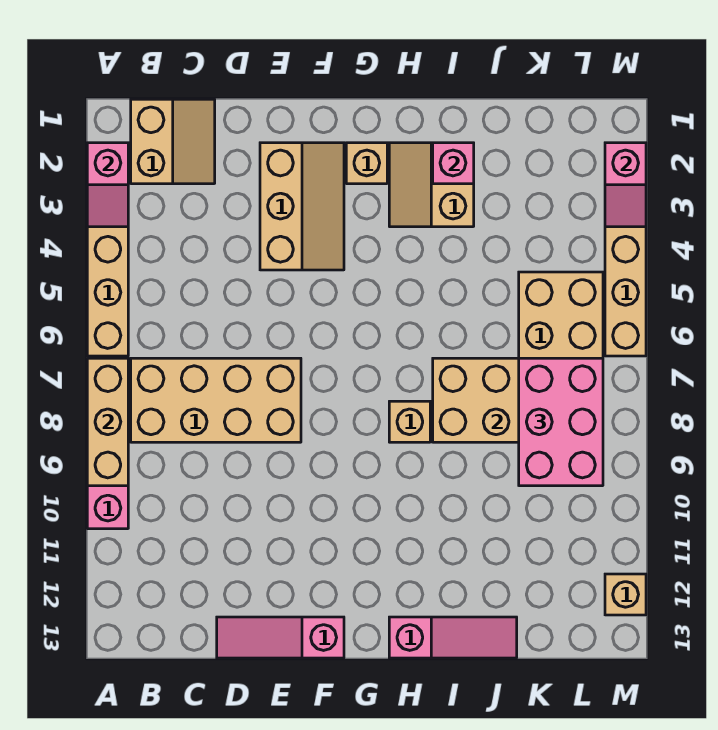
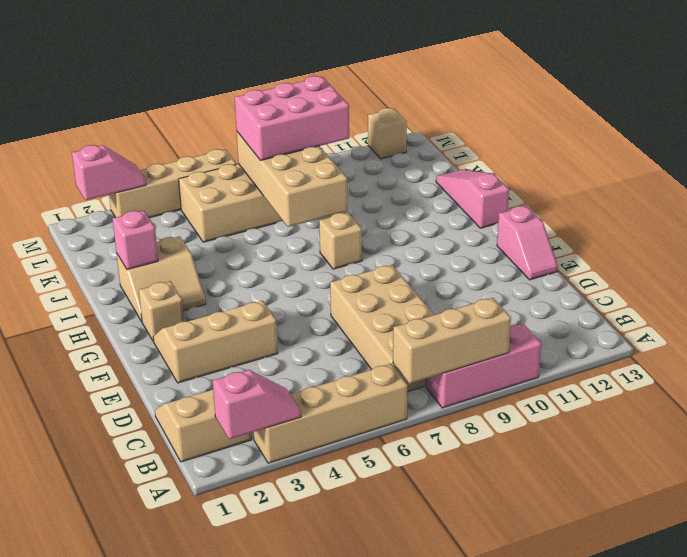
pink slope D13:F13 level 1 top F -> pink slope E13:F13 level 1 top F

